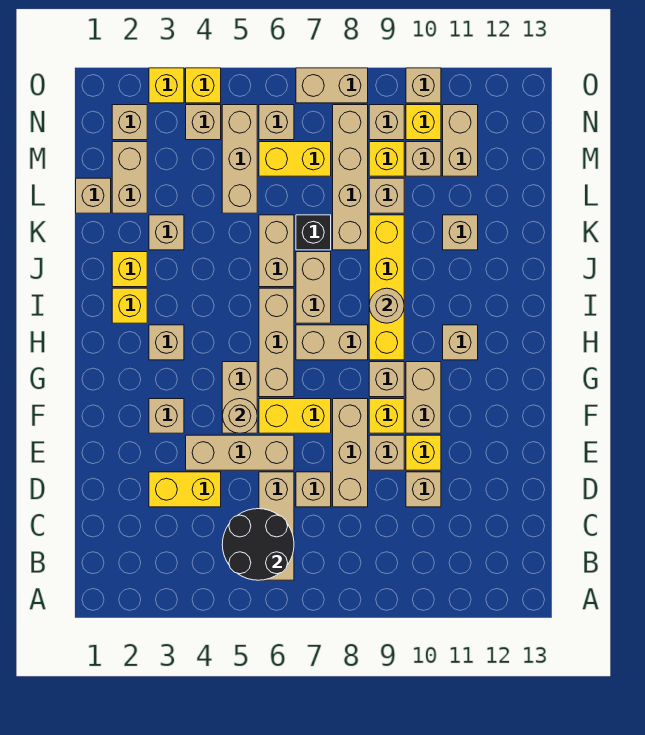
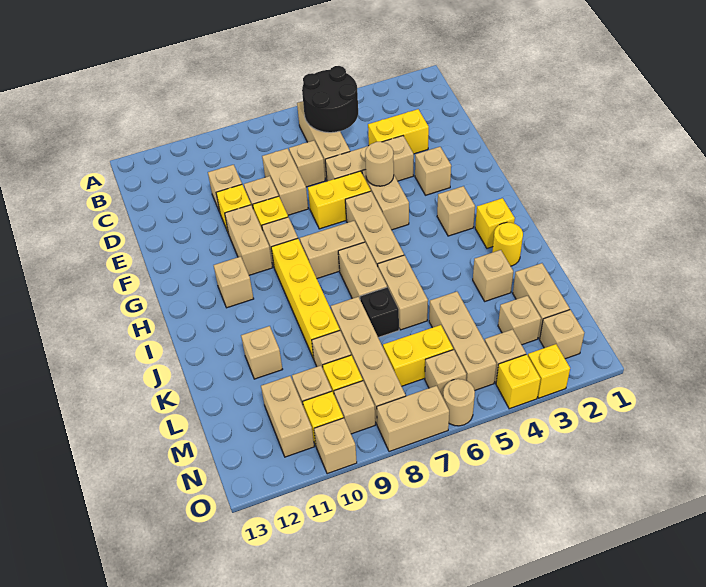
tan brick D8:F8 level 1 -> tan brick D8:E8 level 1
tan round brick I9 level 2 -> tan round brick O6 level 1
yellow brick J2 level 1 -> yellow round brick J2 level 1
tan brick L1 level 1 -> tan brick M3 level 1

